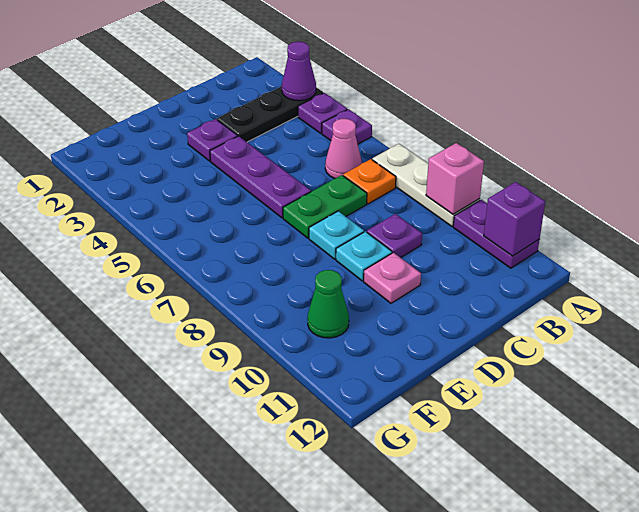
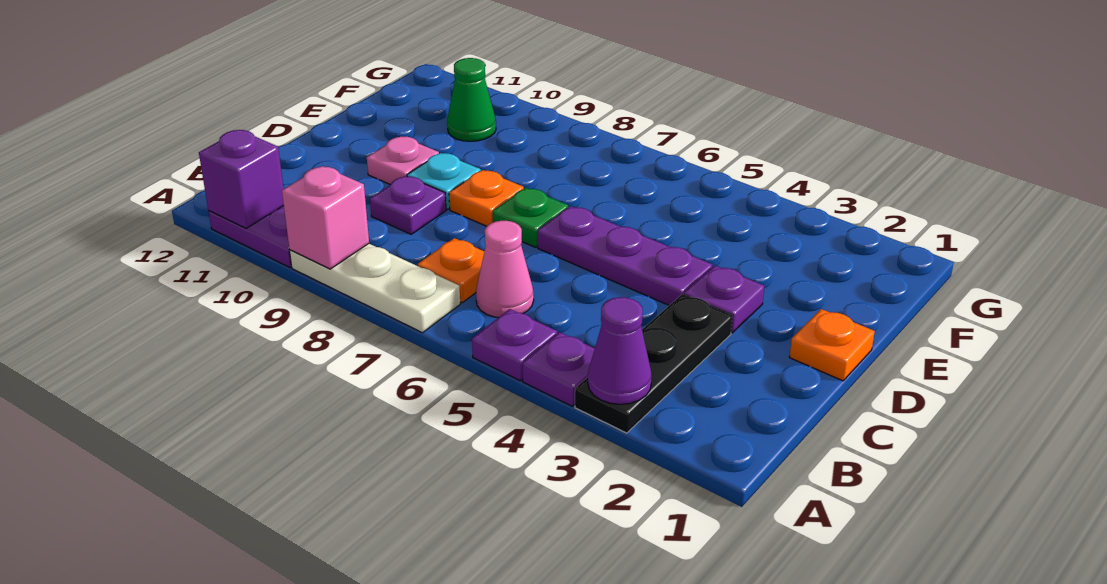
green plate C7:D7 level 1 -> green plate D7 level 1
none -> orange plate D1 level 1
cyan plate D8 level 1 -> orange plate D8 level 1

